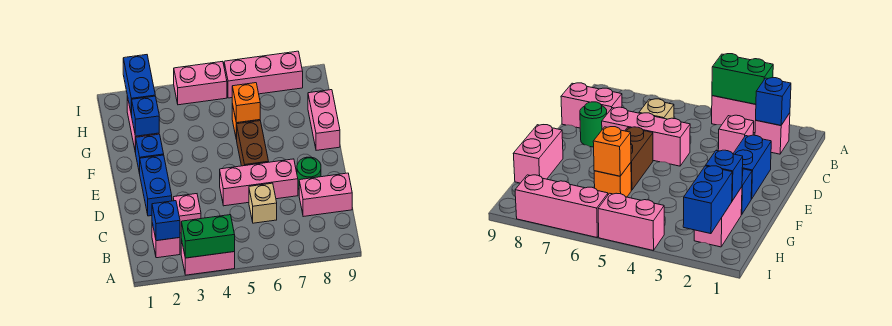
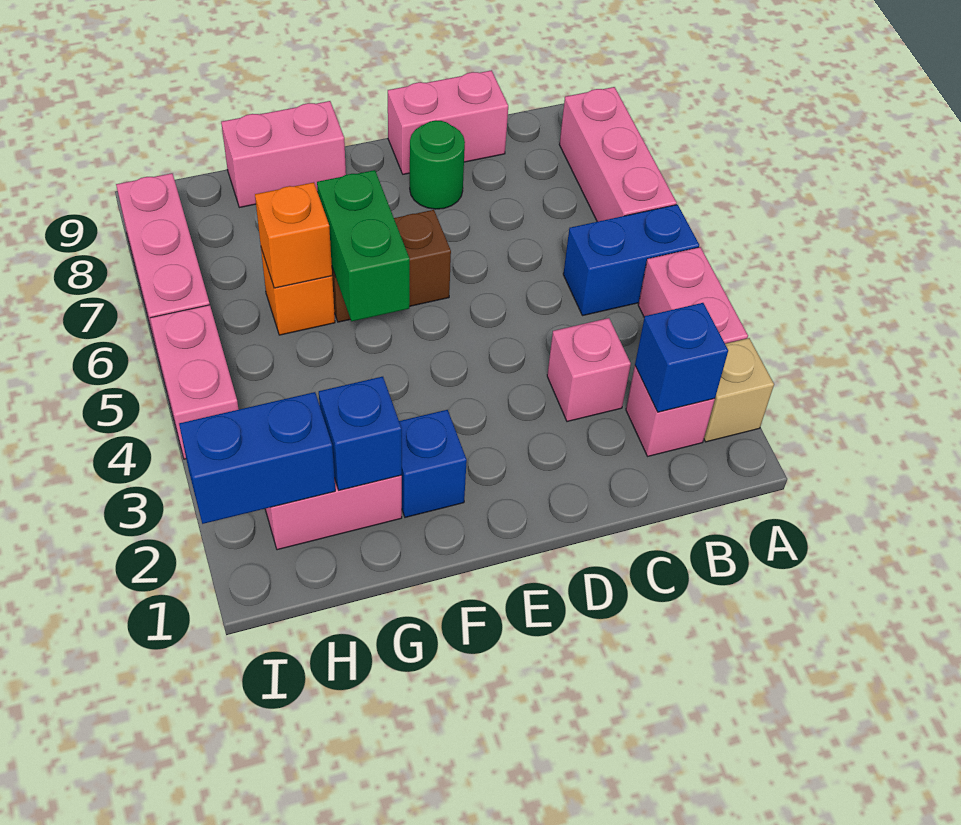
green brick A3:A4 level 2 -> green brick F5:F6 level 2
tan brick C6 level 1 -> tan brick A2 level 1
pink brick C8:C9 level 1 -> pink brick C9:D9 level 1
blue brick D2:E2 level 1 -> blue brick A5:B5 level 1
pink brick D5:D7 level 1 -> pink brick A6:A8 level 1

